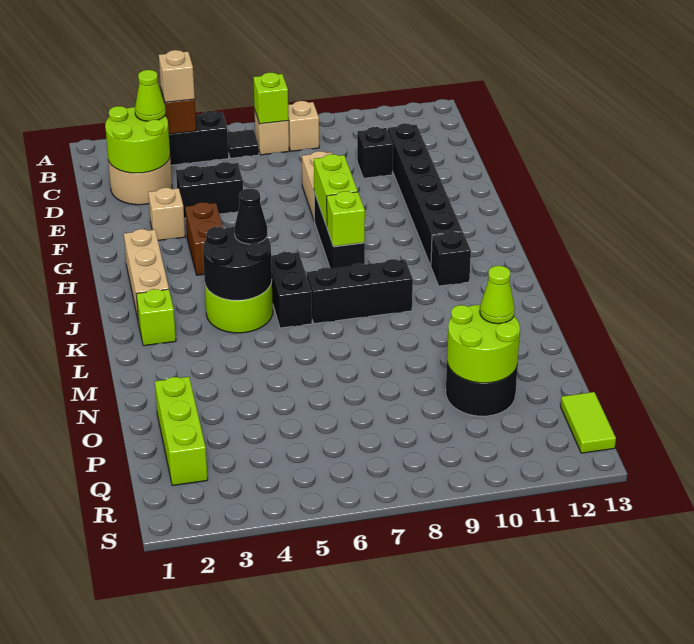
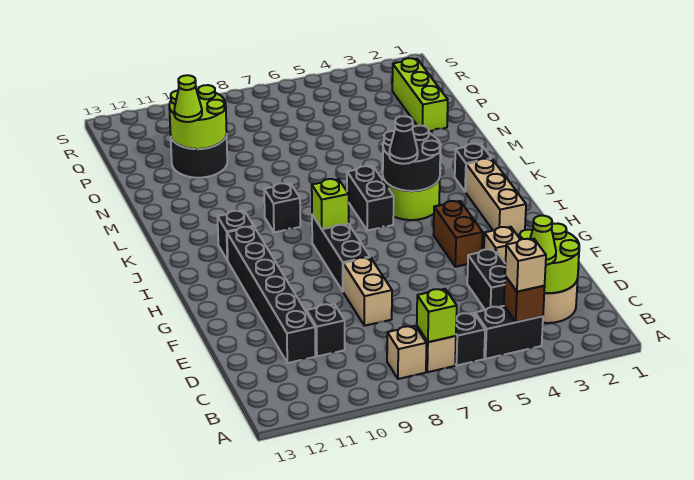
black tile B6 level 1 -> black brick B6 level 1
black brick E4:E5 level 1 -> black brick D4:E4 level 1
lime brick G8:H8 level 2 -> none
lime brick K2 level 1 -> black brick K2 level 1
black brick K7:K9 level 1 -> black brick K9 level 1
lime tile Q13:R13 level 1 -> none

